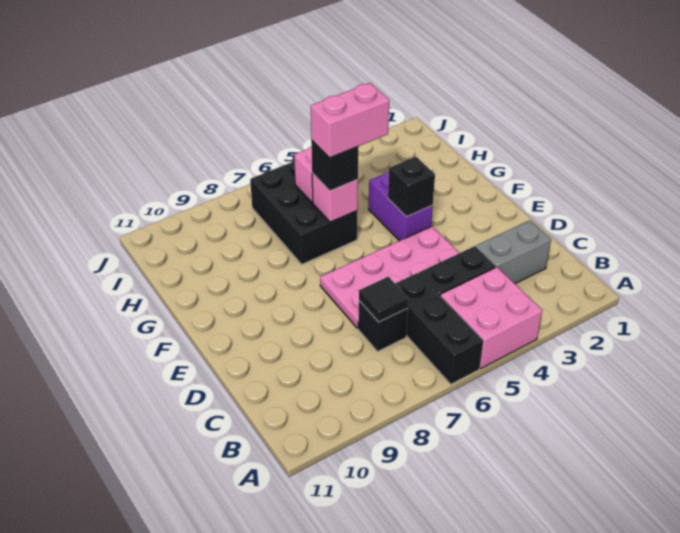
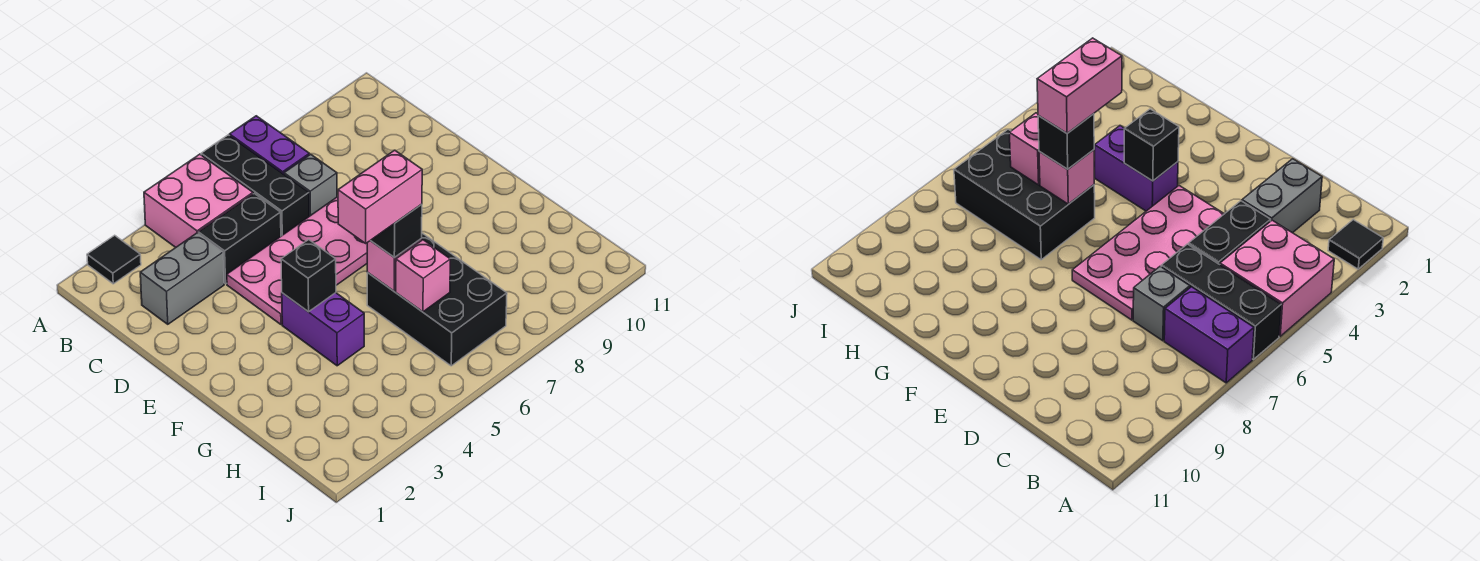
none -> purple brick A7:B7 level 1
black brick C7 level 1 -> grey brick C7 level 1
black tile C7 level 2 -> black tile A2 level 1

